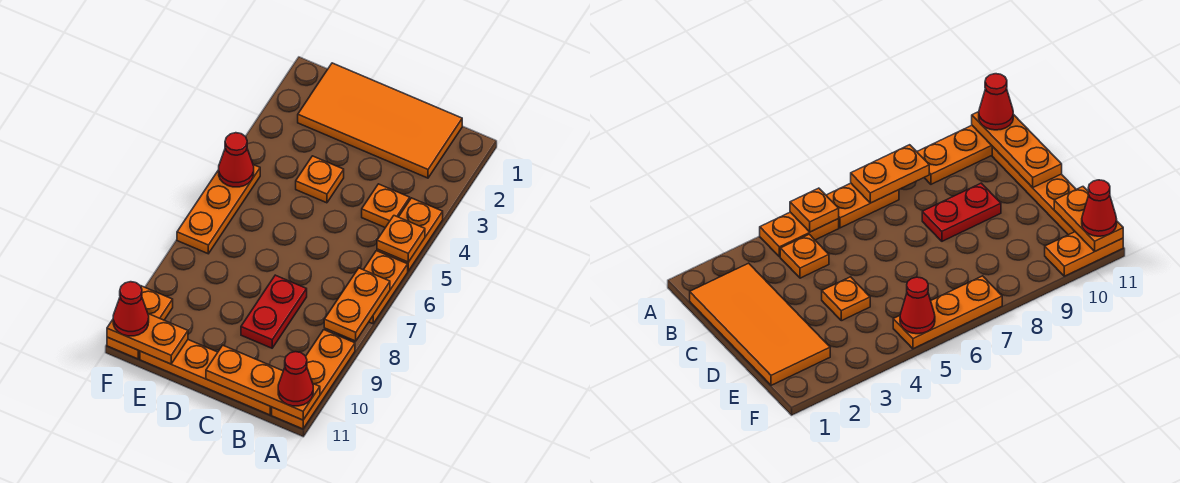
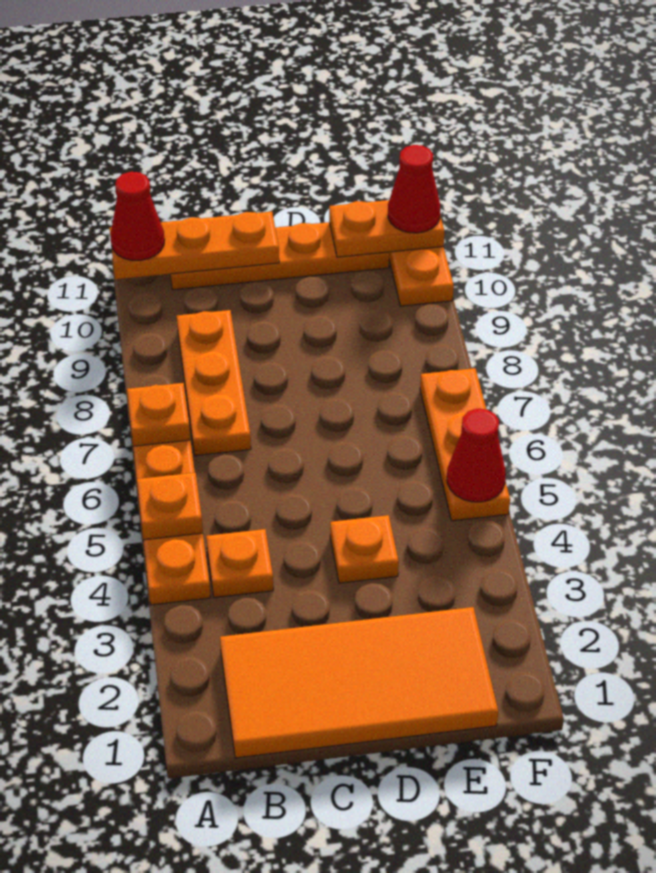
orange plate A7:A8 level 2 -> orange plate A7 level 2
orange plate A9:A11 level 1 -> orange plate B7:B9 level 1
red plate C8:C9 level 1 -> none

